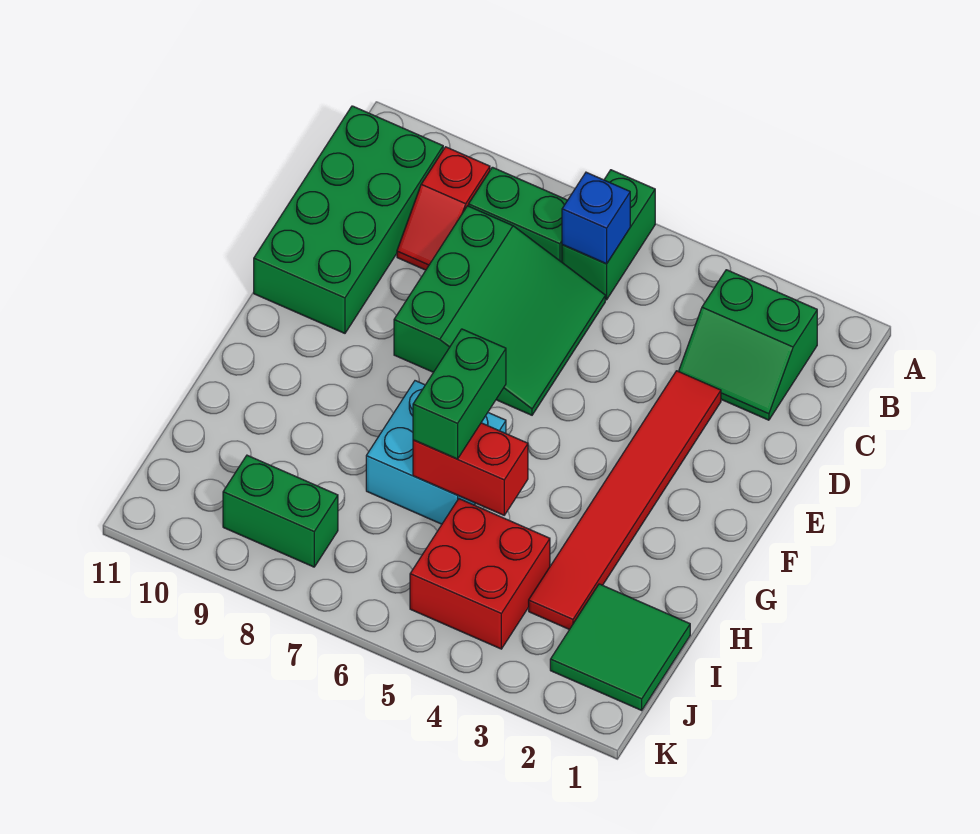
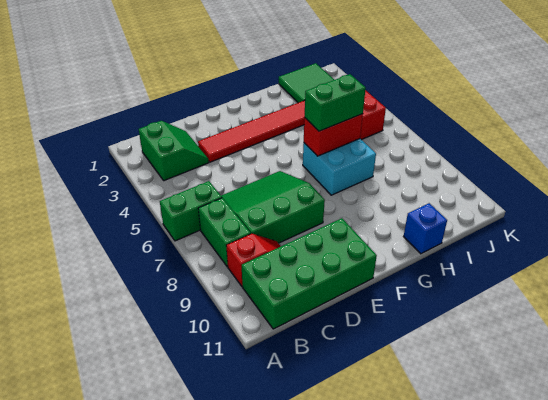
blue brick B6 level 2 -> blue brick H11 level 1
red brick H5:H6 level 2 -> red brick G6:H6 level 2
green brick J8:J9 level 1 -> none

